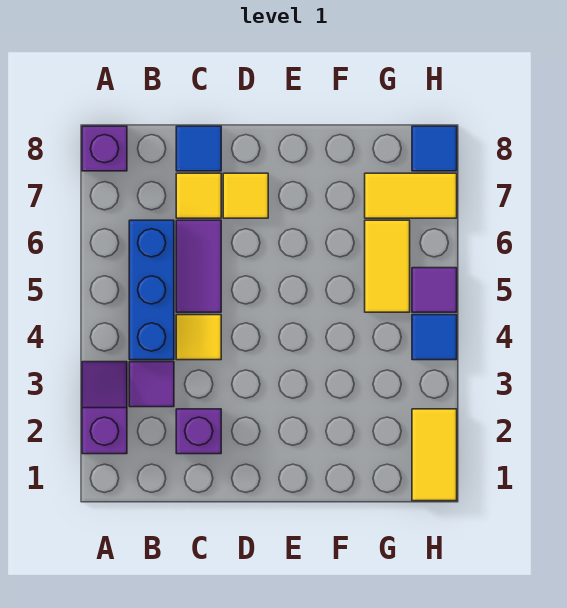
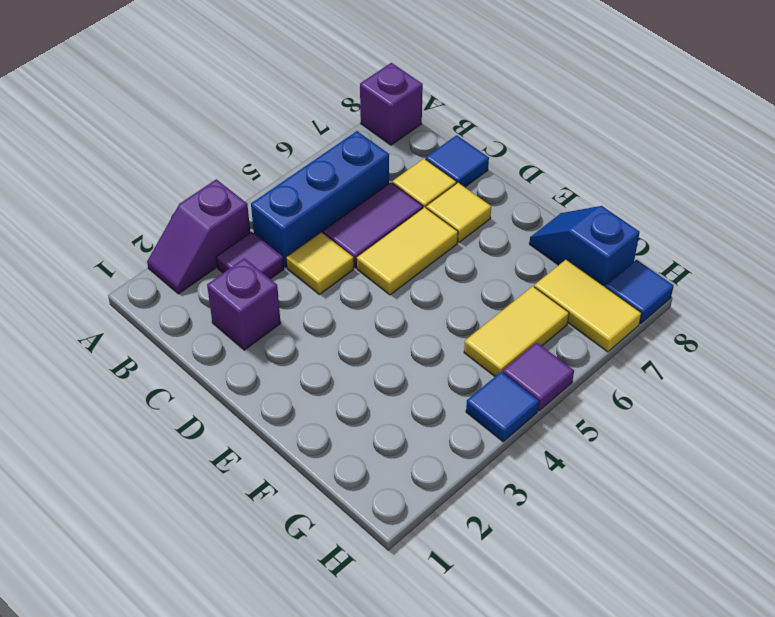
purple slope A2:A3 level 1 top 2 -> purple slope A2:A3 level 1 top 3
none -> blue slope F8:G8 level 1 top G
yellow tile H1:H2 level 1 -> yellow tile D5:D6 level 1

